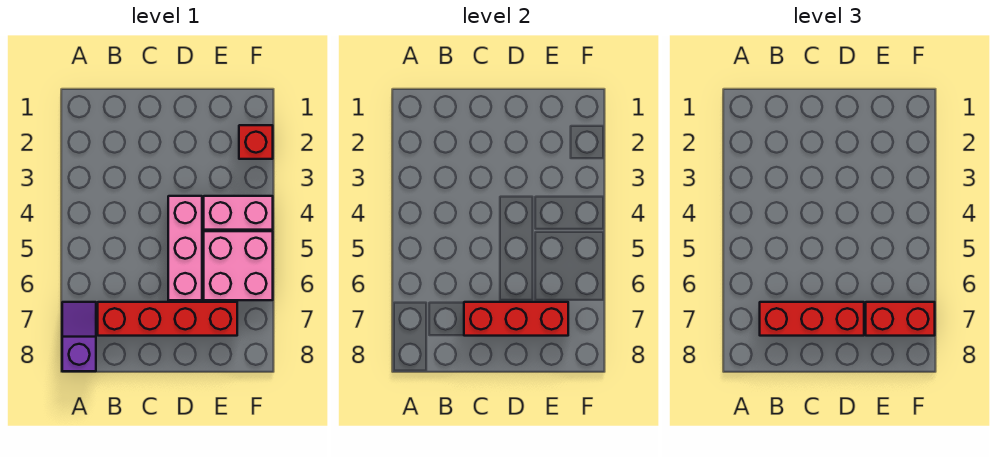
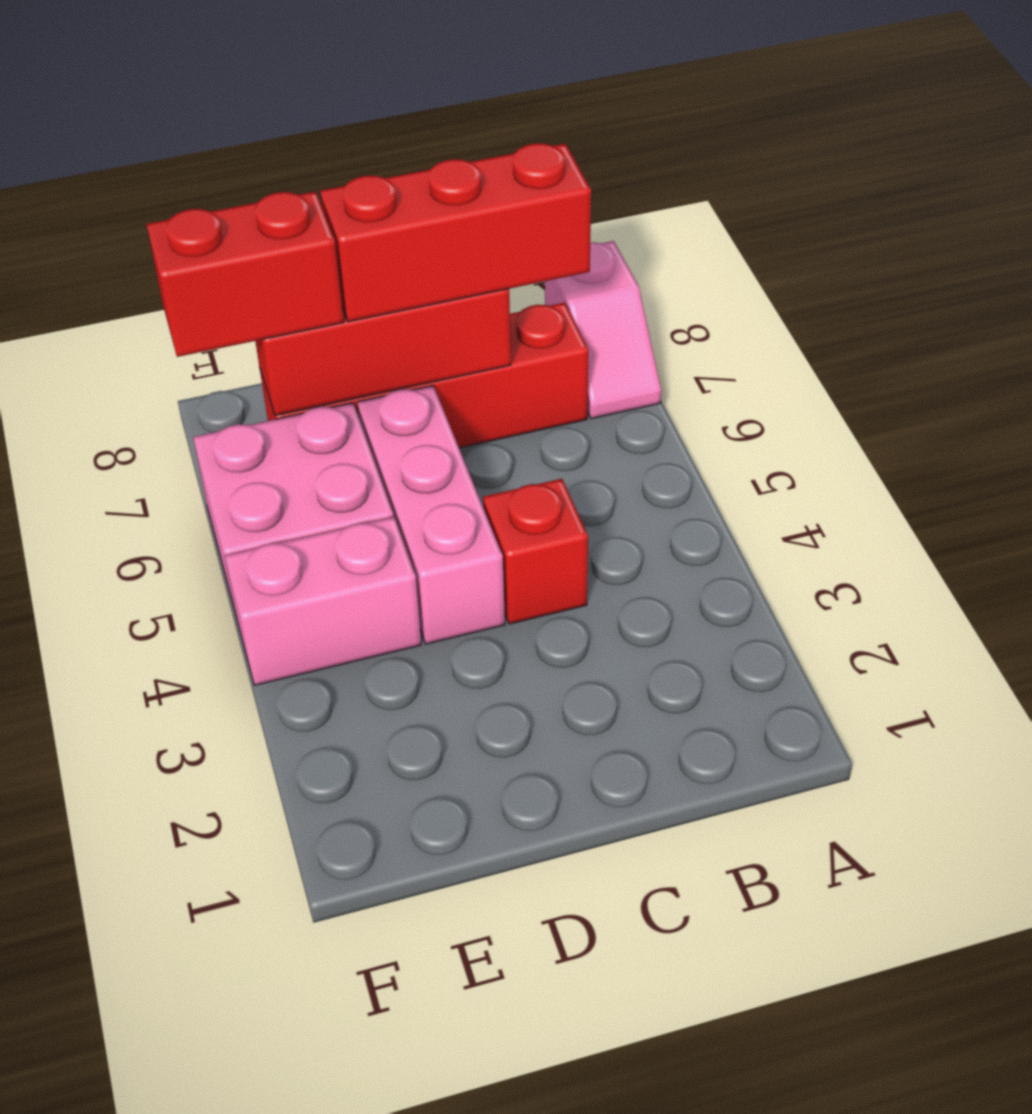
purple slope A7:A8 level 1 top 8 -> pink slope A7:A8 level 1 top 8
red brick F2 level 1 -> red brick C4 level 1

